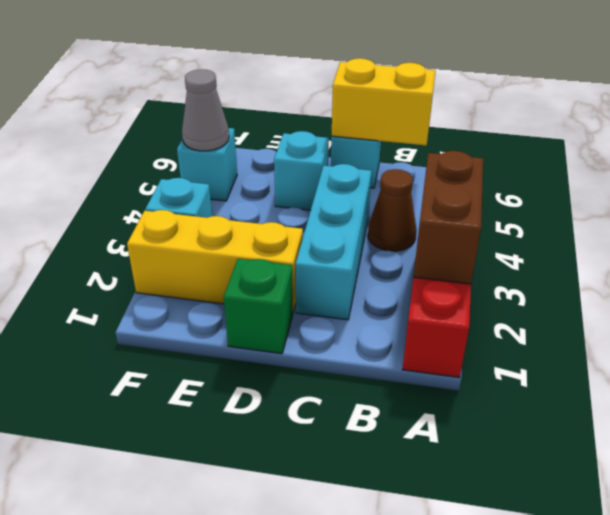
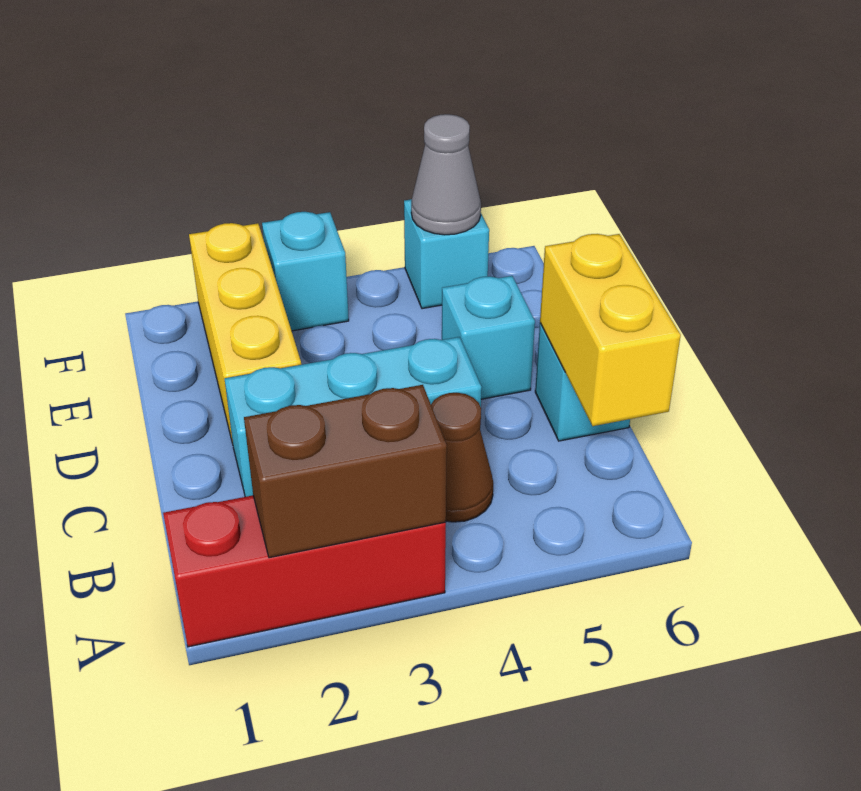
green brick D1 level 1 -> none

